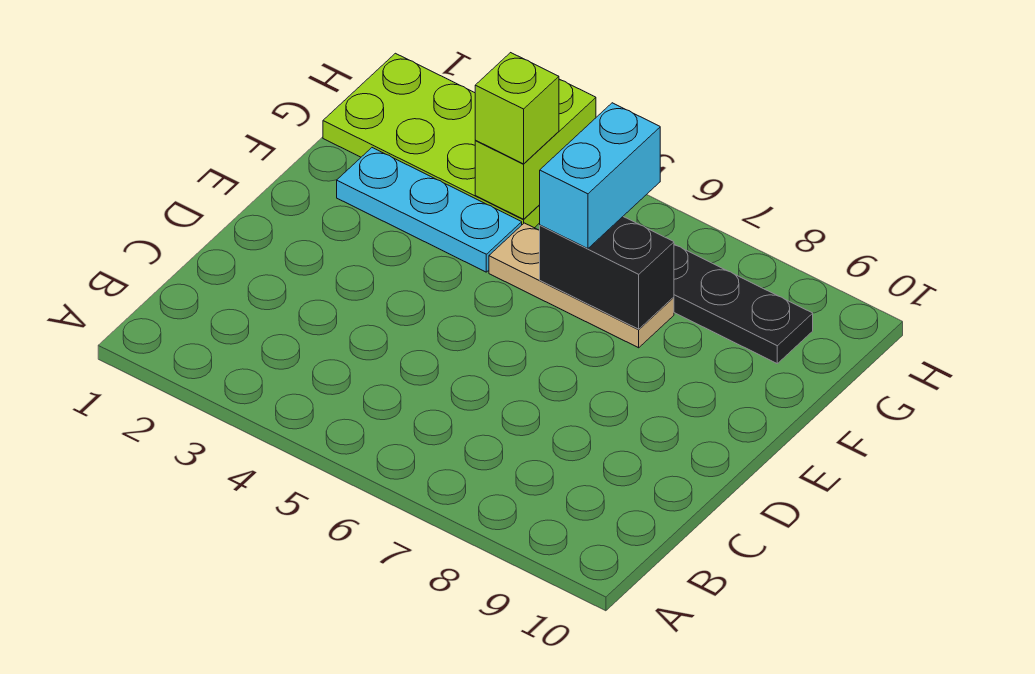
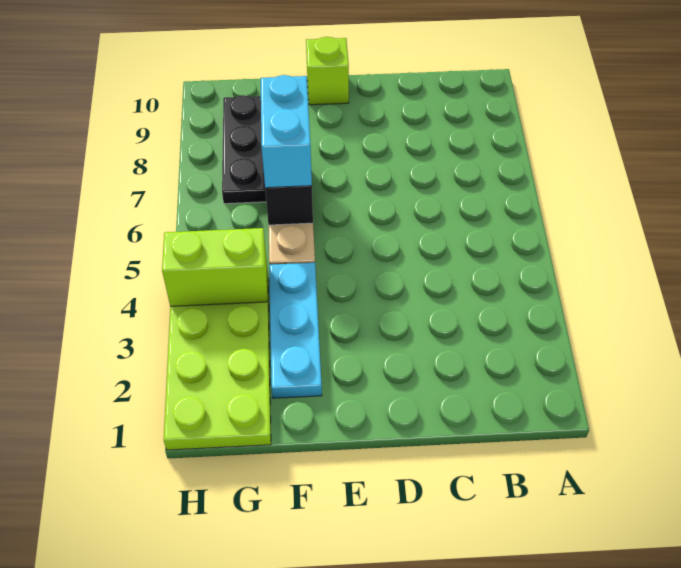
cyan brick F6:G6 level 3 -> cyan brick F6:F7 level 3
lime brick G4 level 3 -> lime brick E10 level 1

